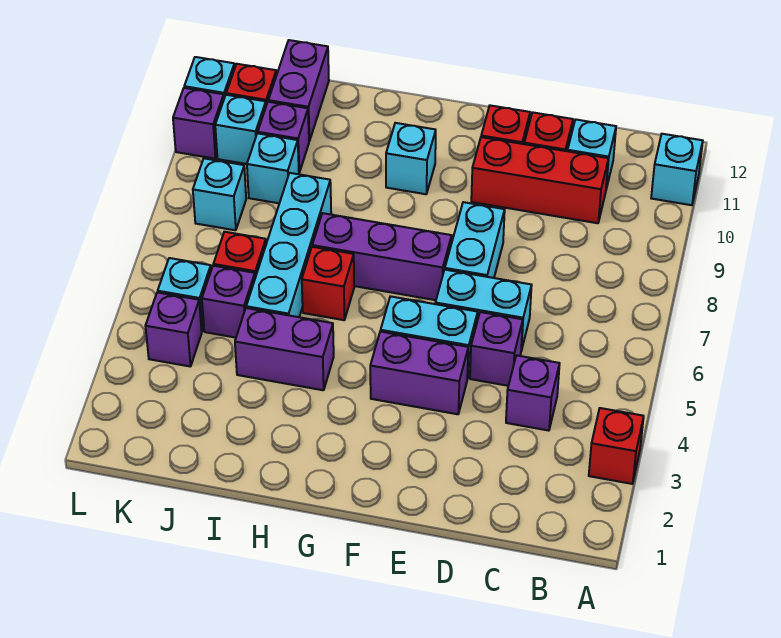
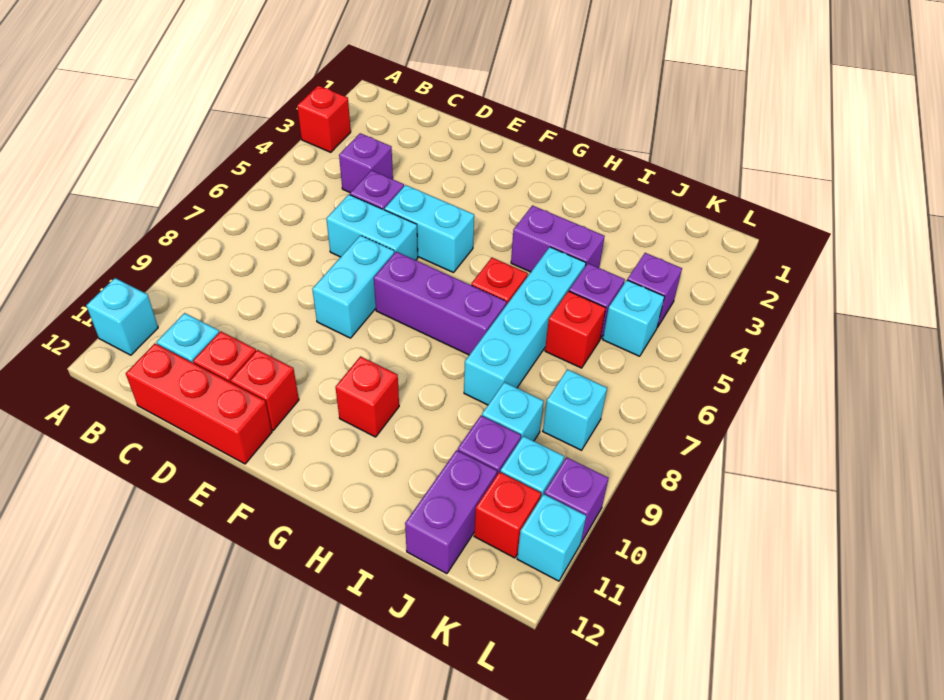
red brick C10:E10 level 1 -> red brick C12:E12 level 1
purple brick E4:F4 level 1 -> none
cyan brick G10 level 1 -> red brick G10 level 1

